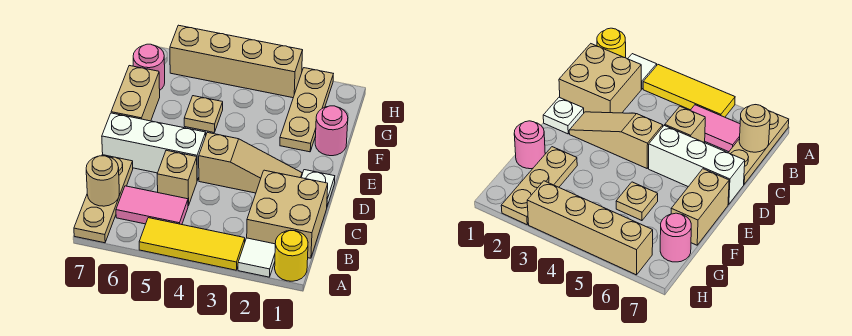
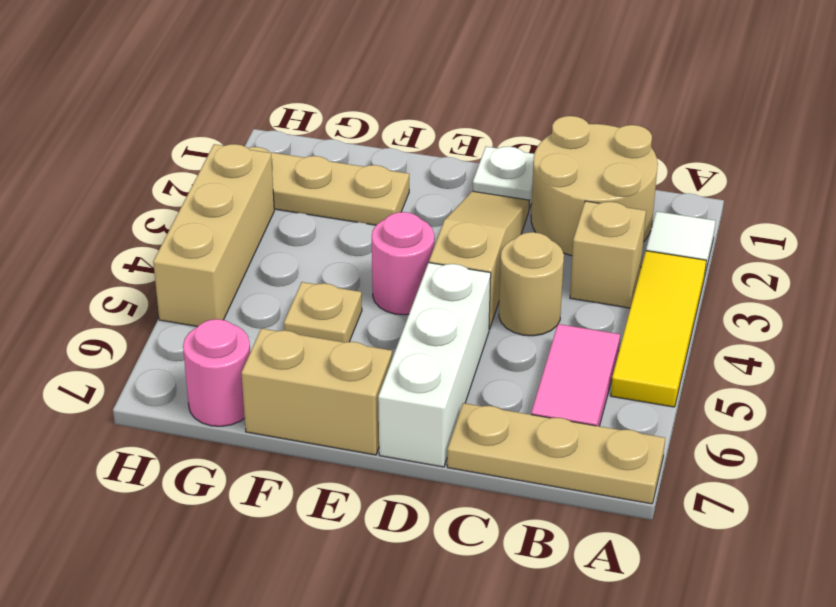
yellow round brick A1 level 1 -> none
tan brick B1:C2 level 1 -> tan round brick B1:C2 level 1
tan round brick B7 level 2 -> tan round brick C4 level 1
tan brick C5 level 1 -> tan brick B3 level 1
pink round brick F1 level 1 -> pink round brick E4 level 1
tan brick H3:H6 level 1 -> tan brick H3:H5 level 1

